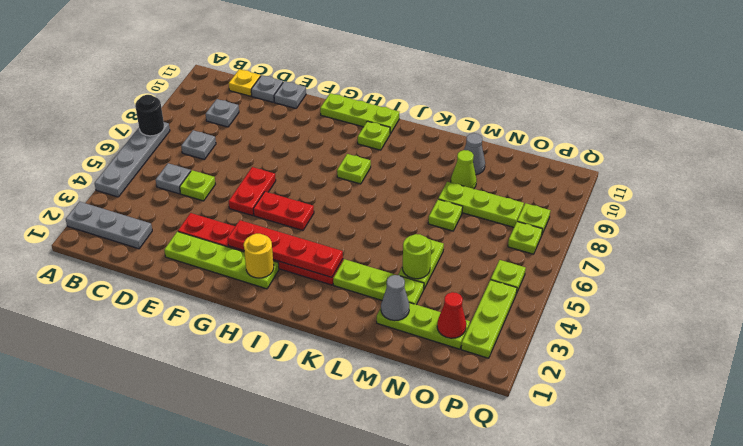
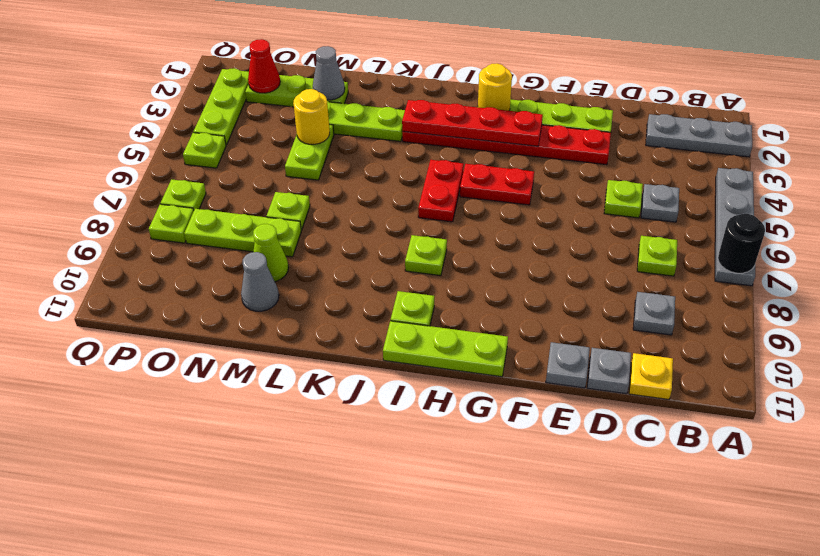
grey plate C7 level 1 -> lime plate C7 level 1
red plate F5:F6 level 1 -> red plate I5:I6 level 1
lime round brick M4 level 2 -> yellow round brick M4 level 2

